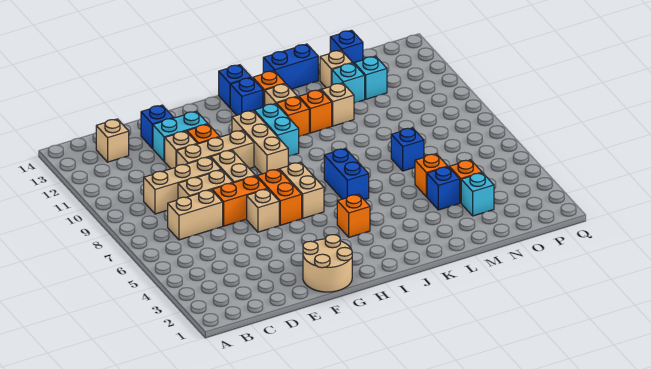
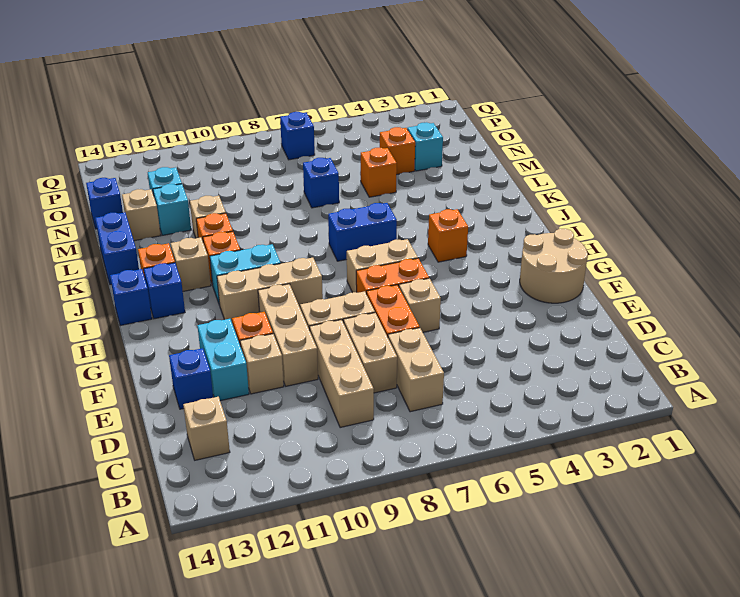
blue brick M4 level 1 -> blue brick P7 level 1

